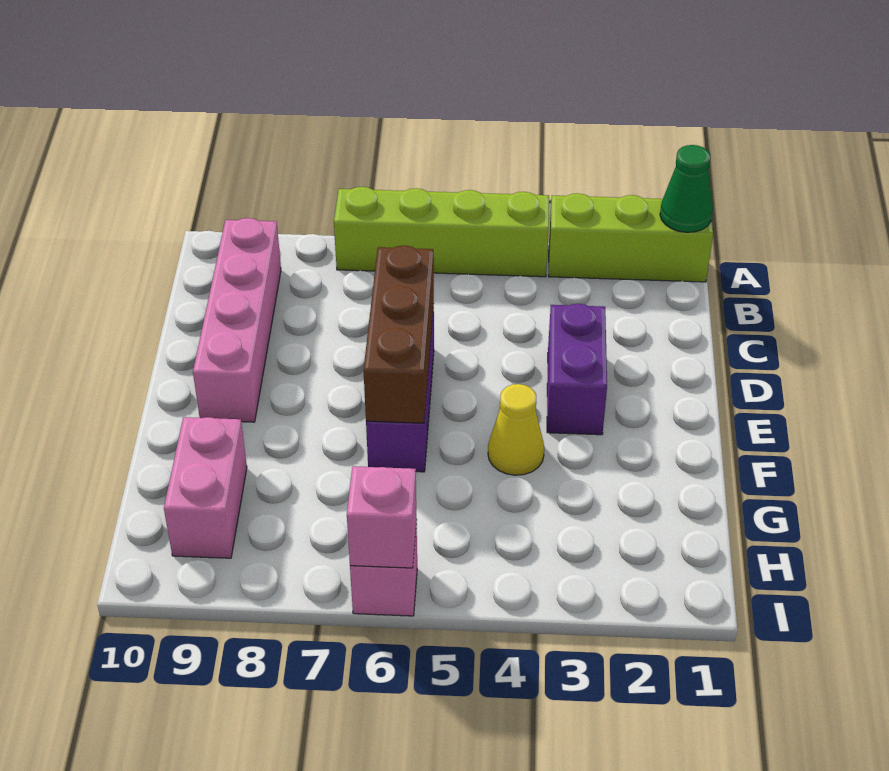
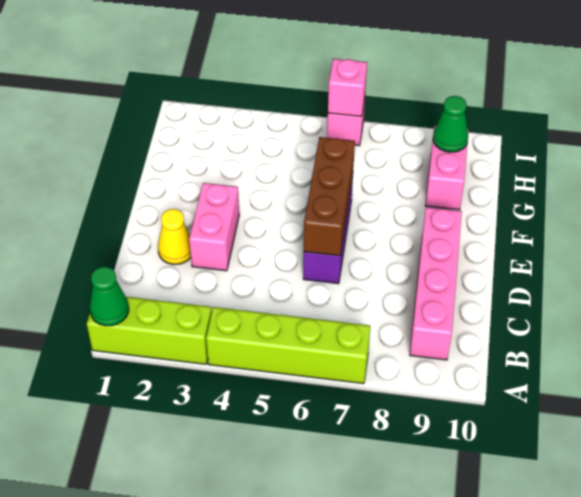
purple brick D3:E3 level 1 -> pink brick D3:E3 level 1
yellow cone F4 level 1 -> yellow cone D2 level 1
none -> green cone H9 level 2

